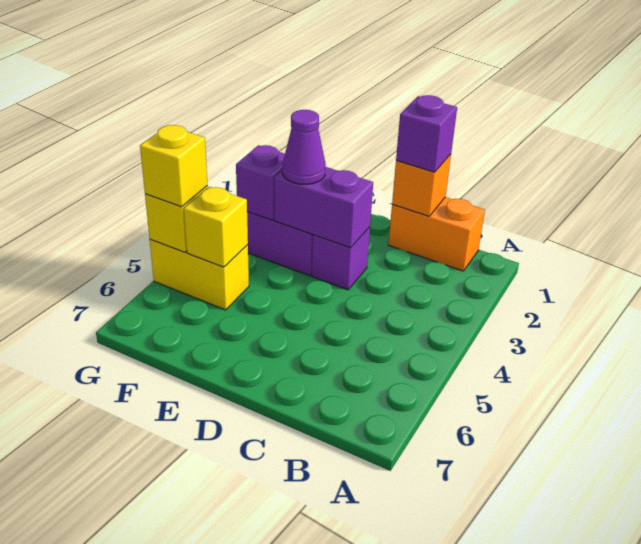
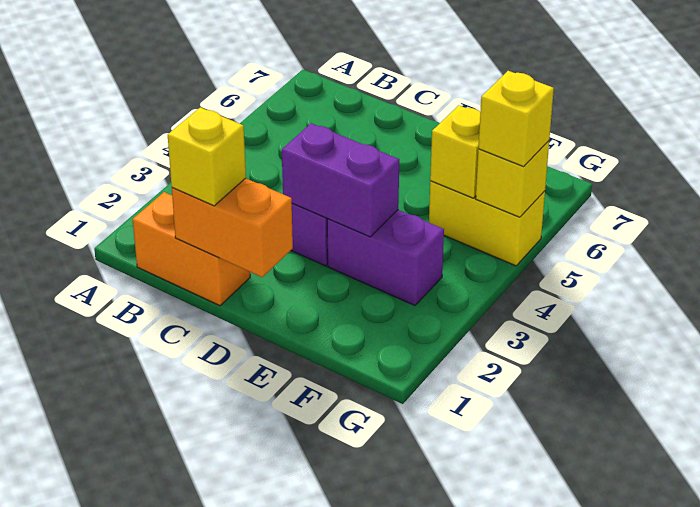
orange brick C1 level 2 -> orange brick C1:D1 level 2
purple brick C1 level 3 -> yellow brick C1 level 3
purple cone E3 level 3 -> none
purple brick F3 level 2 -> none

